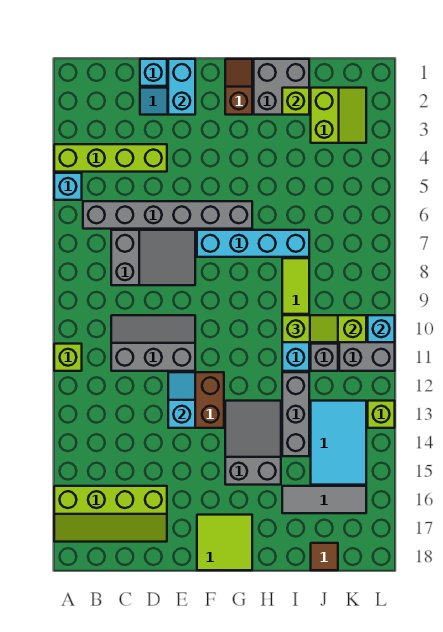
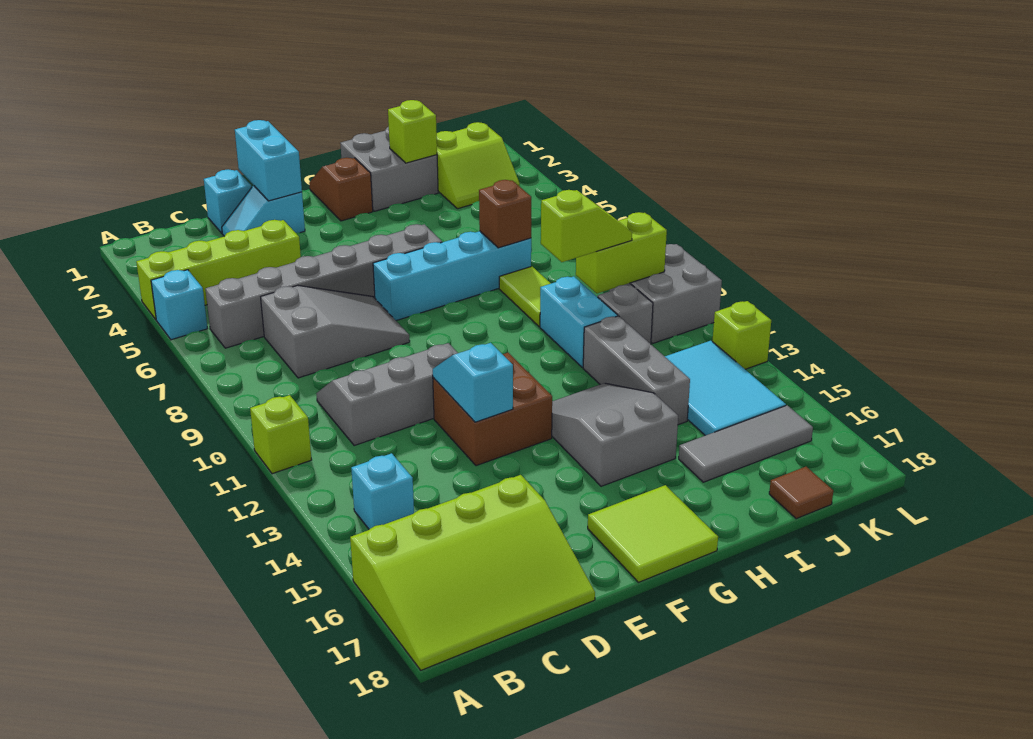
lime slope A16:D17 level 1 top 16 -> lime slope A16:D18 level 1 top 16
none -> brown brick I7 level 2
lime slope J2:K3 level 1 top J -> lime slope J2:K3 level 1 top 2
cyan brick L10 level 2 -> cyan brick B14 level 1

